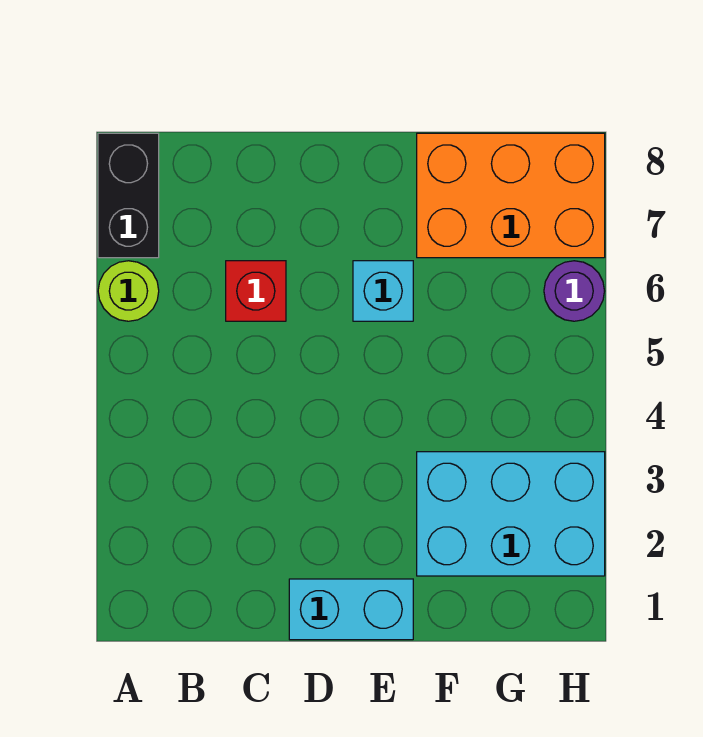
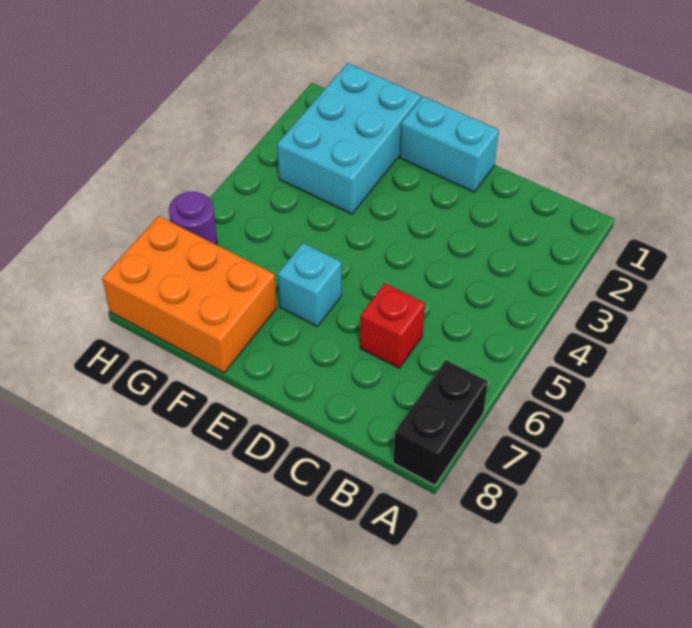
lime round brick A6 level 1 -> none
cyan brick F2:H3 level 1 -> cyan brick F1:G3 level 1

